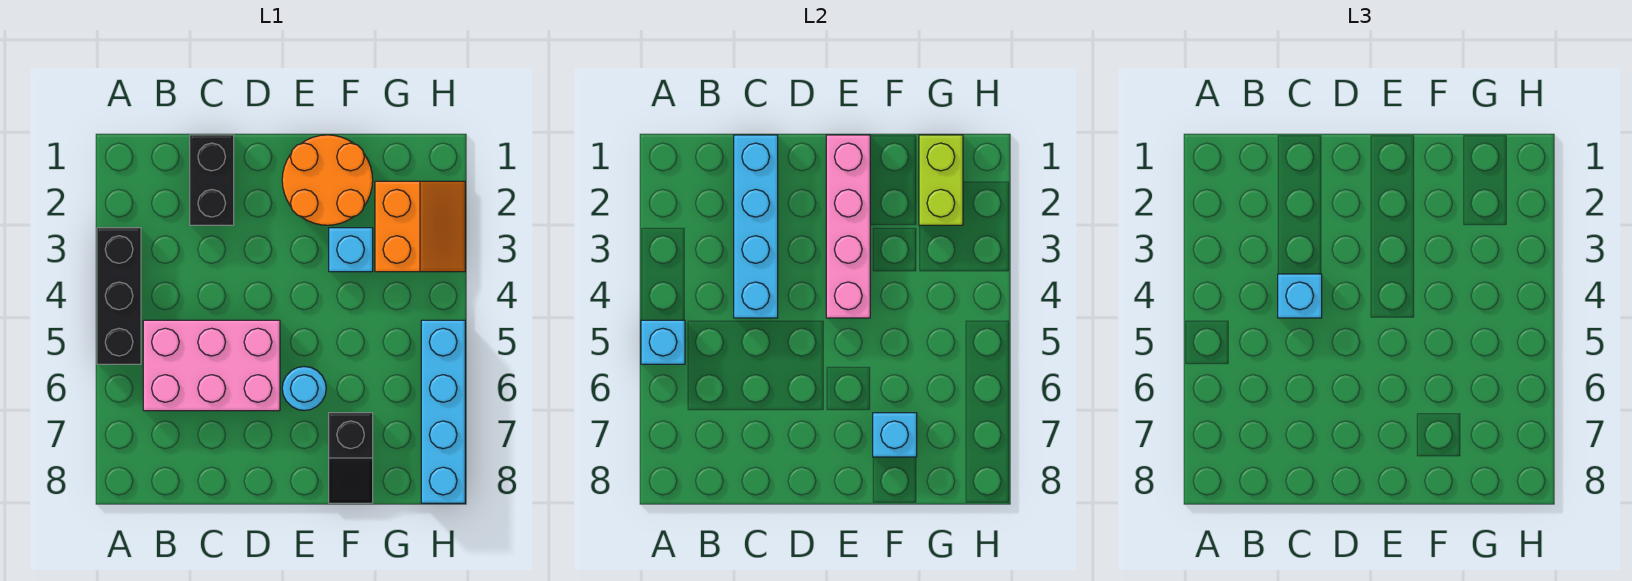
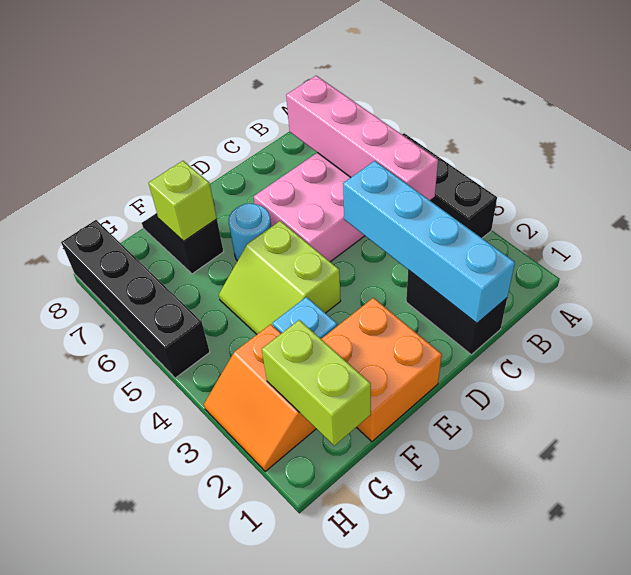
cyan brick A5 level 2 -> none
cyan brick C4 level 3 -> none
orange round brick E1:F2 level 1 -> orange brick E1:F2 level 1
pink brick E1:E4 level 2 -> pink brick B4:B7 level 2
none -> lime slope E4:F5 level 1 top E
cyan brick F7 level 2 -> lime brick F7 level 2
cyan brick H5:H8 level 1 -> black brick H5:H8 level 1

